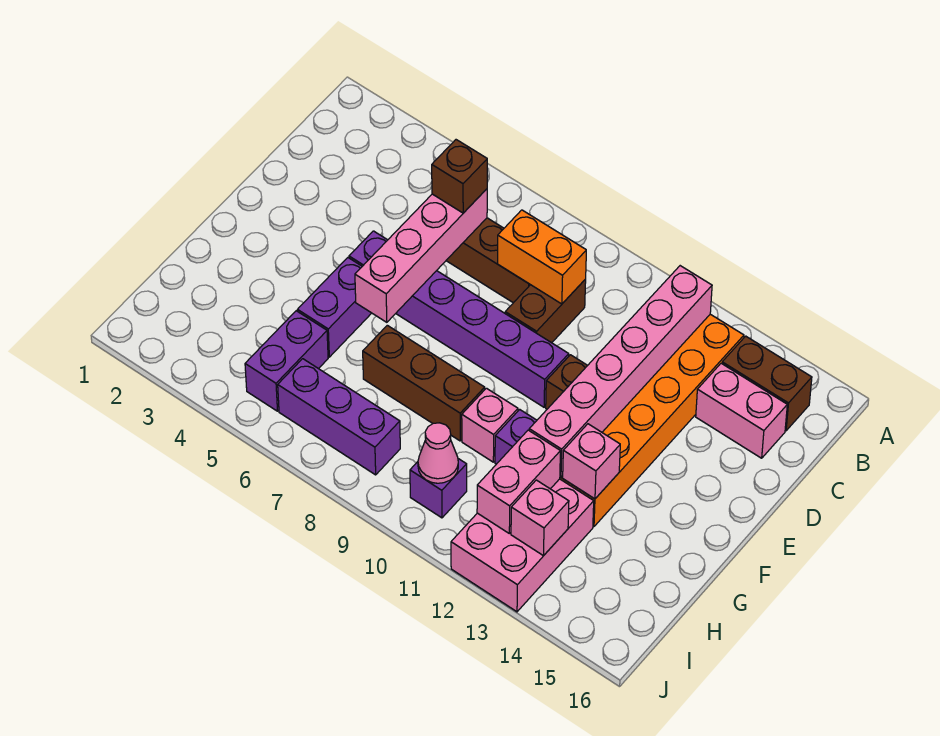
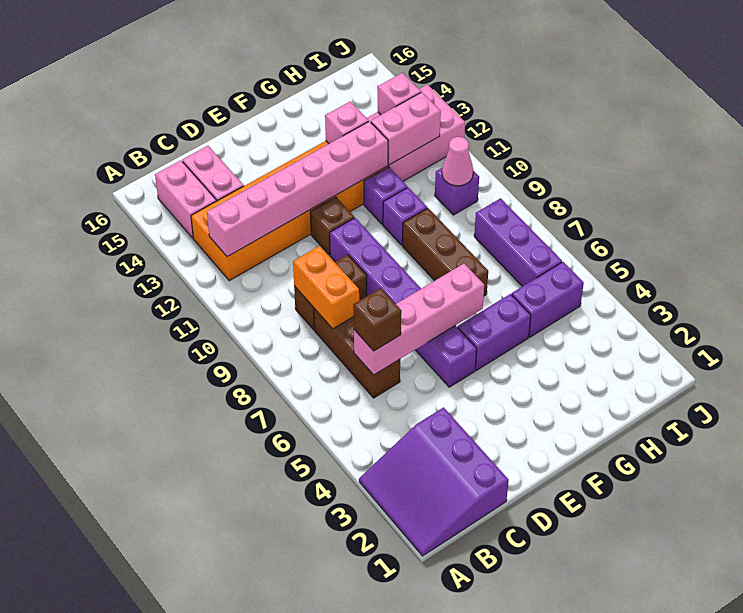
none -> purple slope A1:C3 level 1 top C
brown brick B14:B15 level 1 -> pink brick B14:B15 level 1
pink brick G10 level 1 -> purple brick G10 level 1

